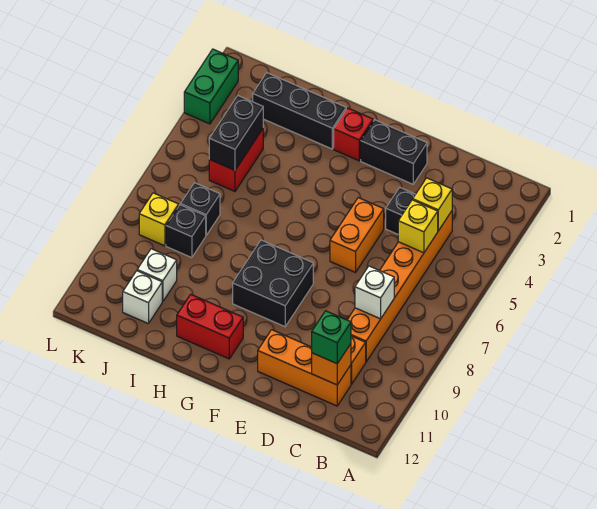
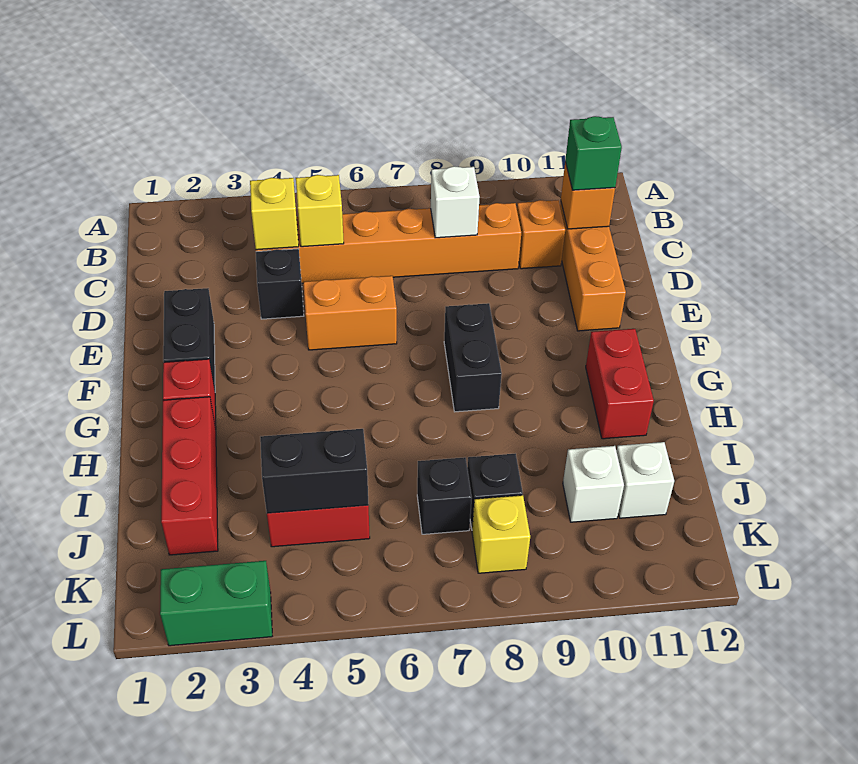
black brick F8:G9 level 1 -> black brick F8:G8 level 1
black brick H2:J2 level 1 -> red brick H2:J2 level 1

